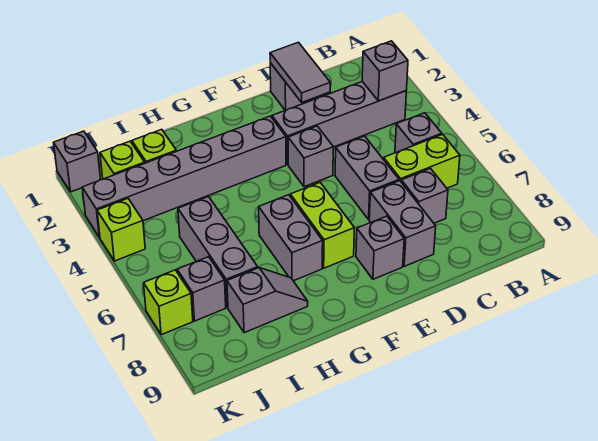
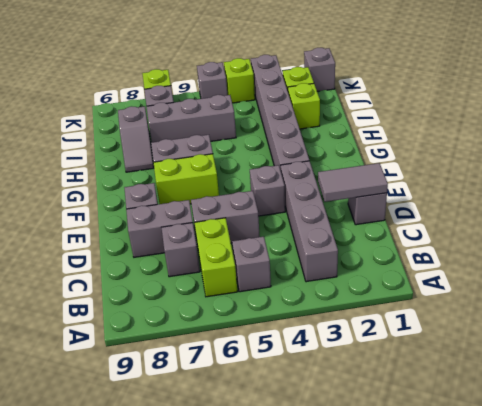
grey brick B3 level 2 -> grey brick K5 level 1

